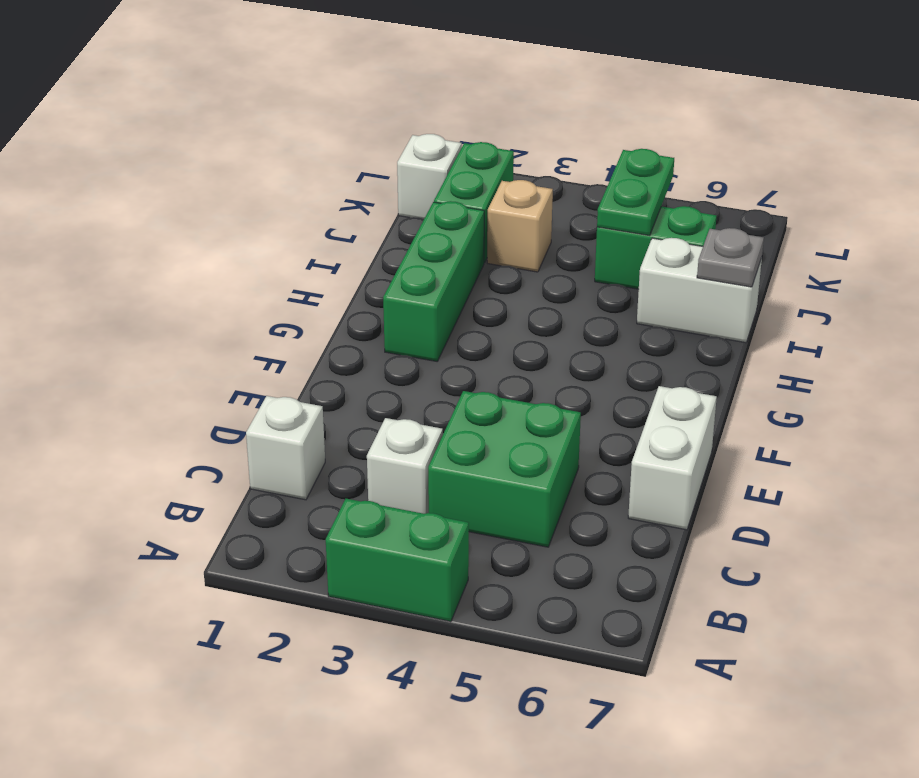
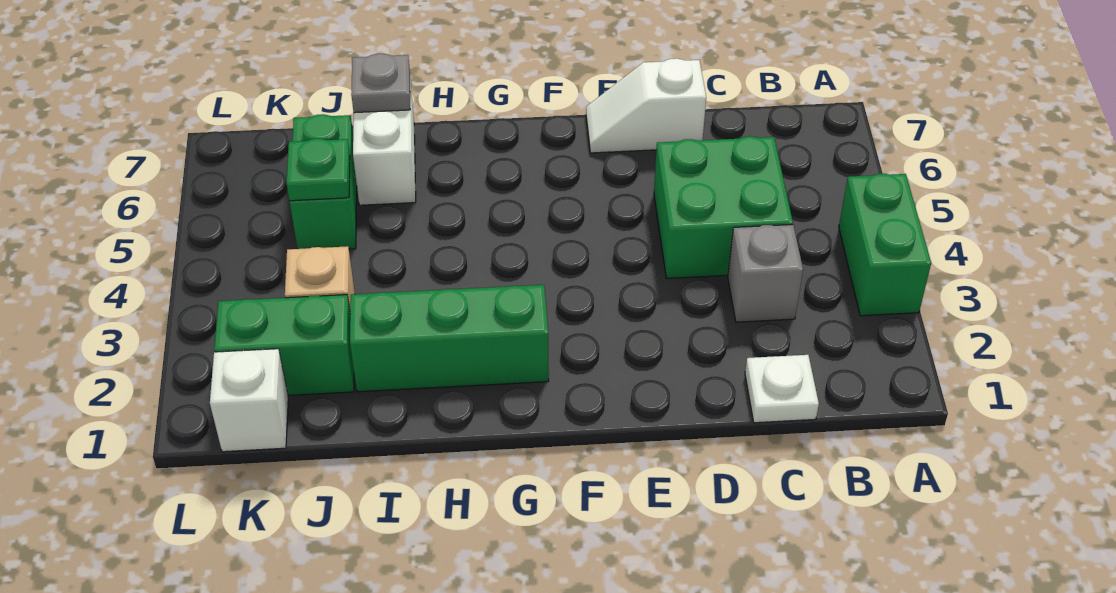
white brick C1 level 1 -> white plate C1 level 1
white brick C3 level 1 -> grey brick C3 level 1
white brick D7:E7 level 1 -> white slope D7:E7 level 1 top D
green plate J5:K5 level 2 -> green plate J5 level 2

